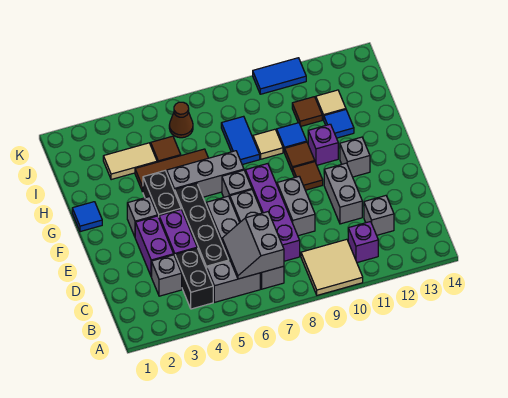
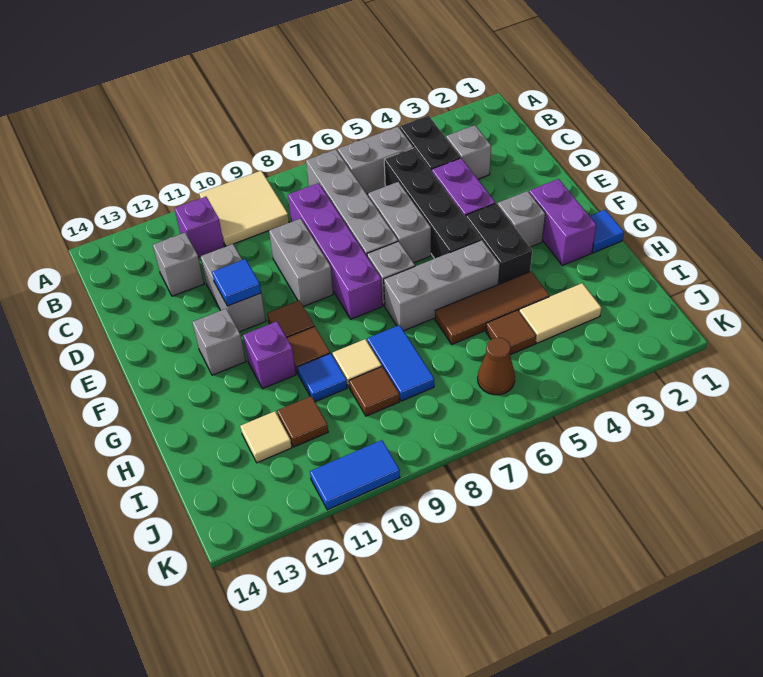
grey slope B6:C7 level 2 top 7 -> none
purple brick D3:E3 level 1 -> purple brick F2:G2 level 1
blue tile H12 level 1 -> blue tile E11 level 2
none -> brown tile I9 level 1

